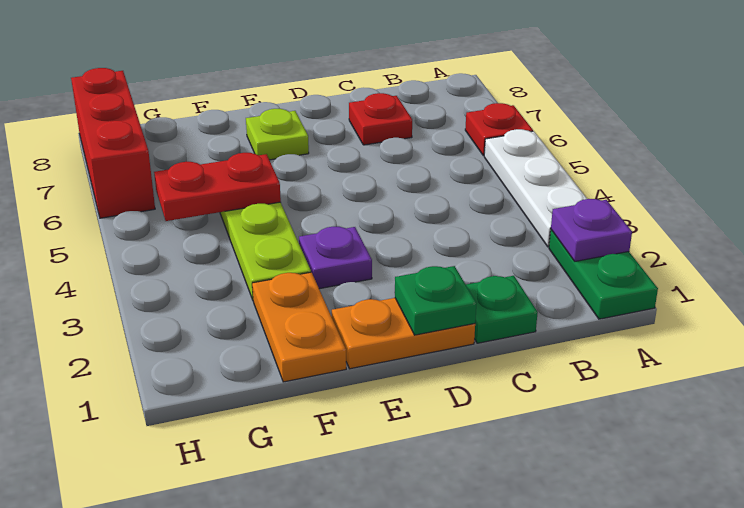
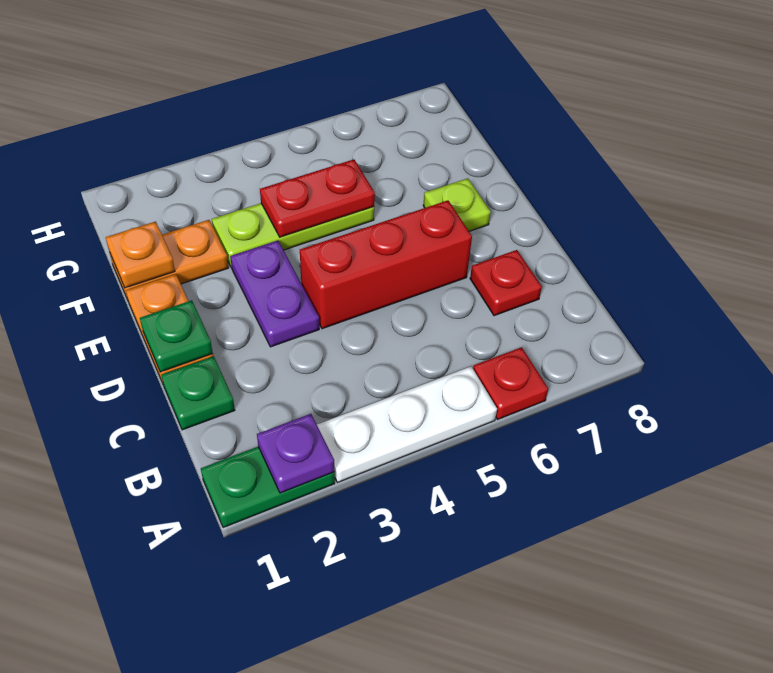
purple plate E3 level 1 -> purple plate D3:E3 level 1
none -> orange plate F1 level 2
red plate F5:G5 level 2 -> red plate F4:F5 level 2
red brick H6:H8 level 1 -> red brick D4:D6 level 1

